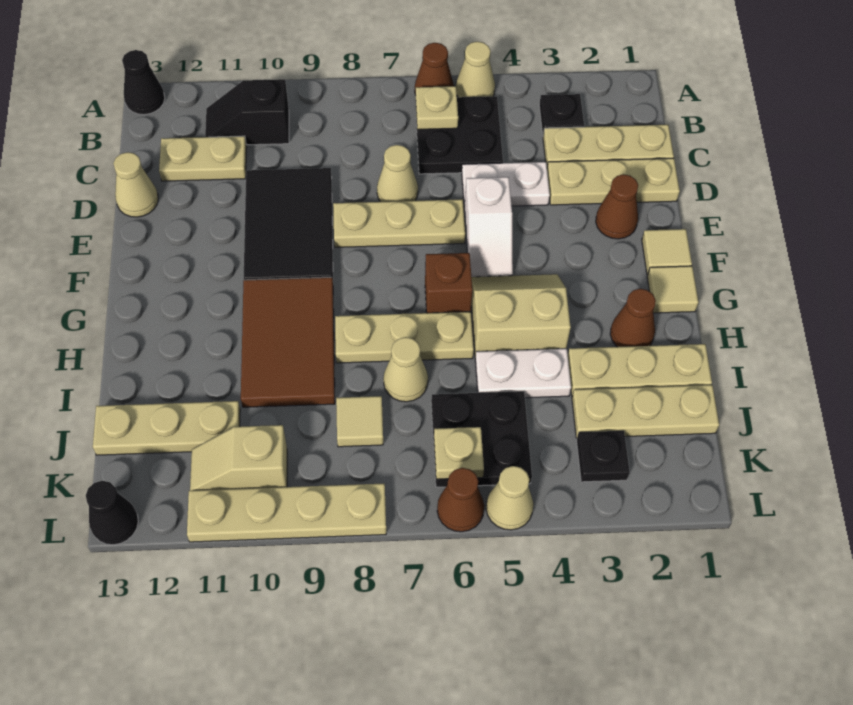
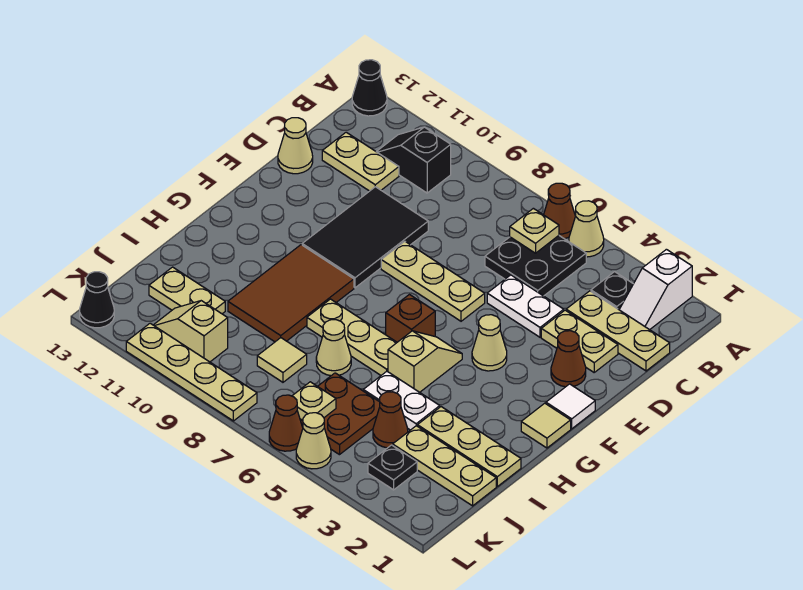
tan plate D1:D3 level 1 -> tan plate D2:D3 level 1
tan cone D7 level 1 -> tan cone F4 level 1
white slope E5:F5 level 1 top E -> white slope A2:B2 level 1 top A
tan tile F1 level 1 -> white tile F1 level 1
tan slope G4:H5 level 1 top H -> tan slope G5:H5 level 1 top H
brown cone H2 level 1 -> brown cone J4 level 1
black plate J5:K6 level 1 -> brown plate J5:K6 level 1
tan plate J11:J13 level 1 -> tan plate J11:J12 level 1

